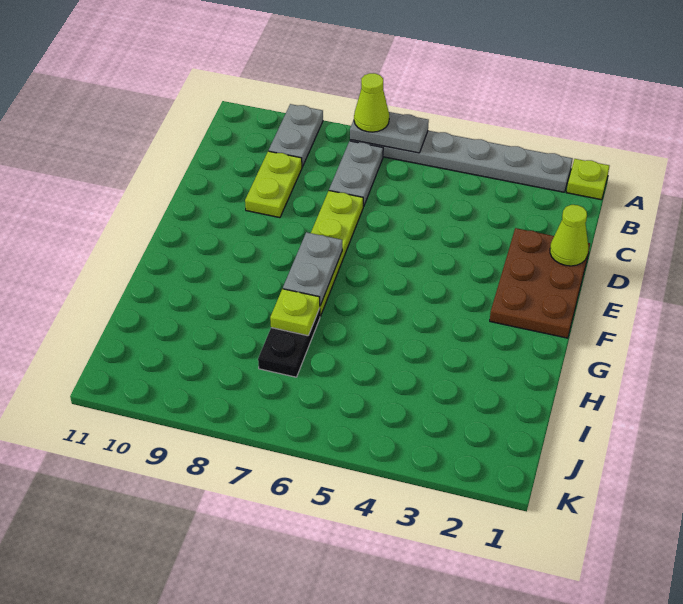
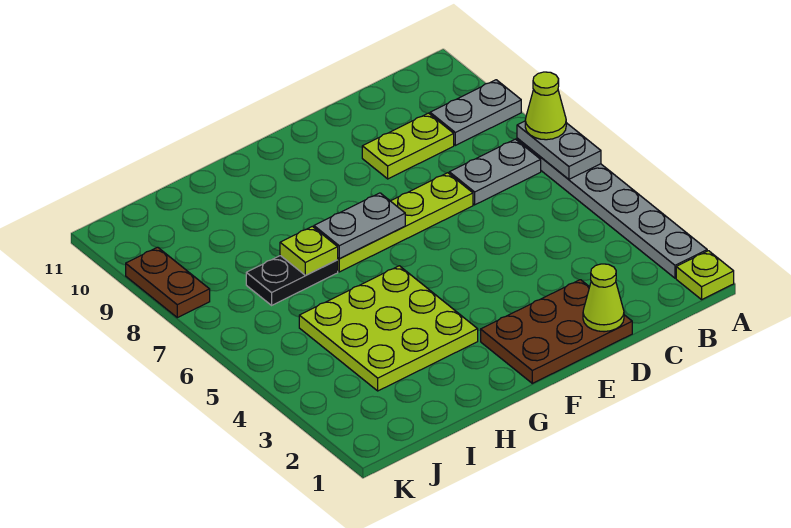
none -> lime plate G3:I5 level 1
none -> brown plate K8:K9 level 1

